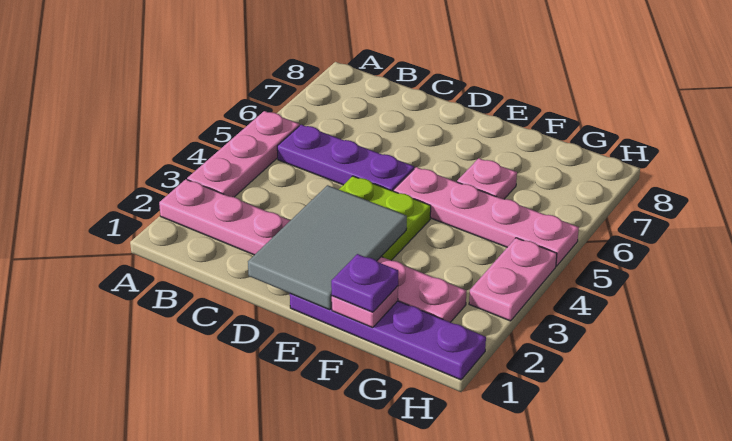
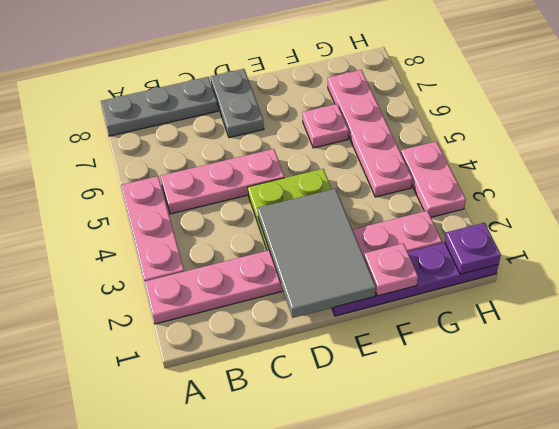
none -> grey plate A8:C8 level 1
purple plate B5:D5 level 1 -> pink plate B5:D5 level 1
none -> grey plate D7:D8 level 1
pink plate E5:H5 level 1 -> pink plate G4:G7 level 1
purple plate F1 level 3 -> purple plate H1 level 2

